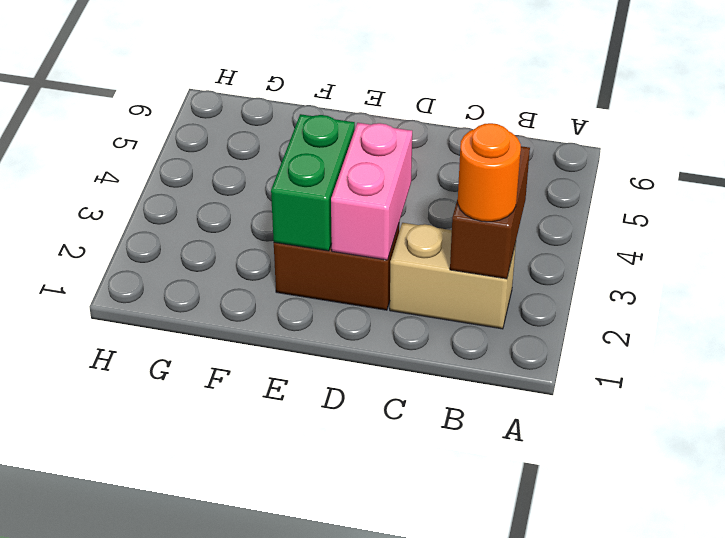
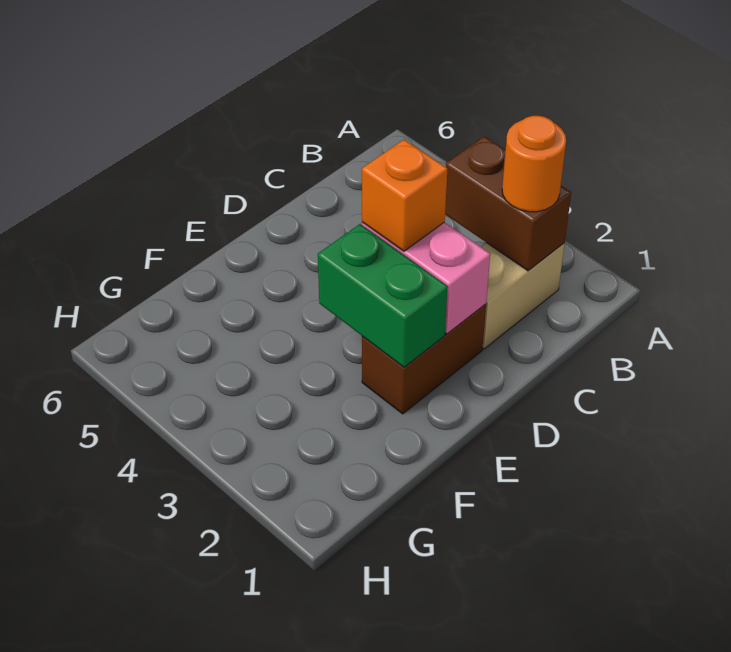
none -> orange brick D3 level 3

